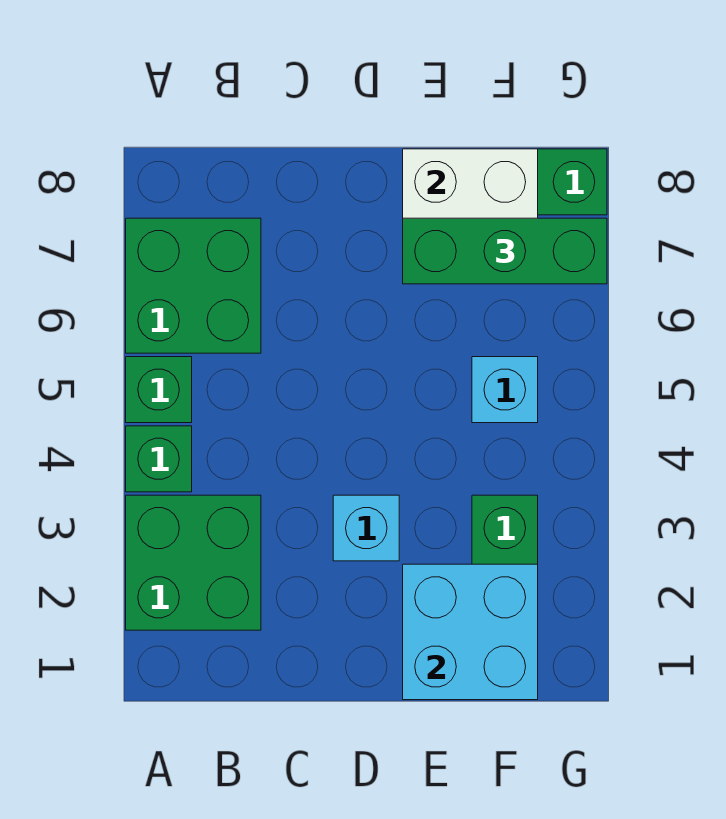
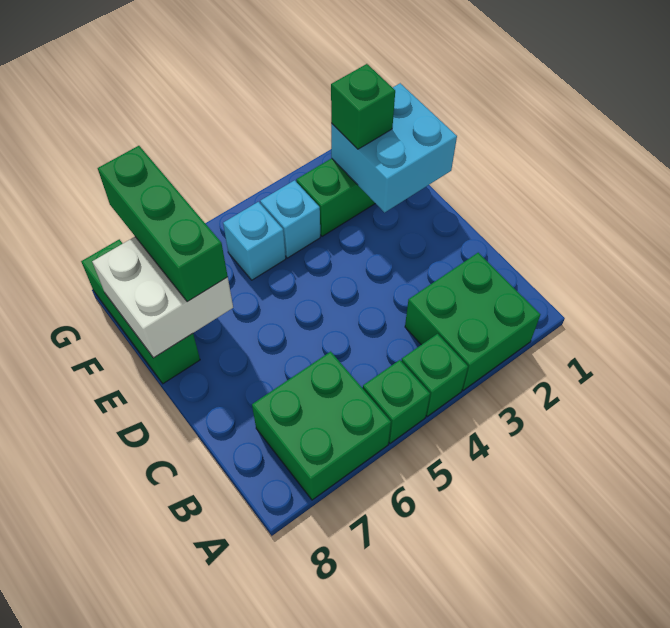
cyan brick D3 level 1 -> cyan brick F4 level 1
none -> green brick F2 level 3

